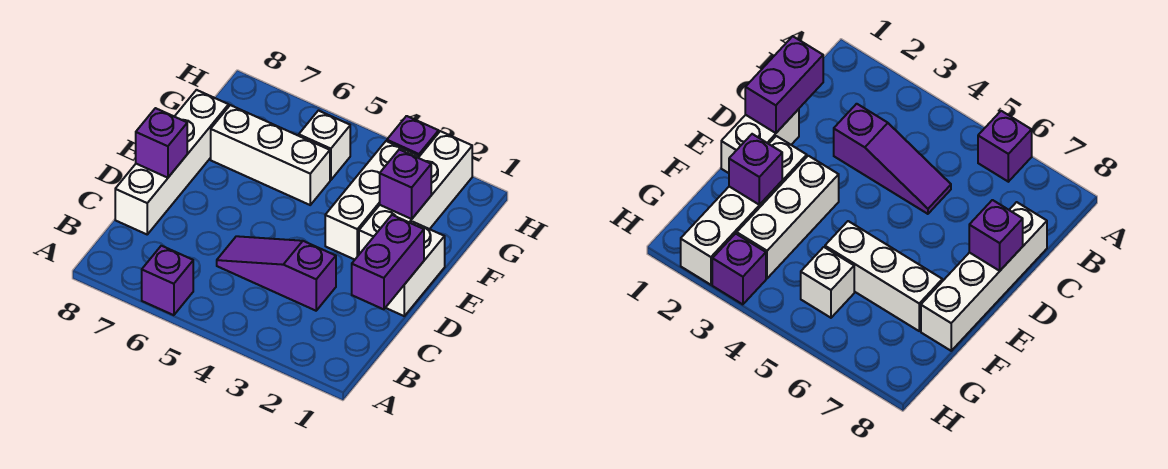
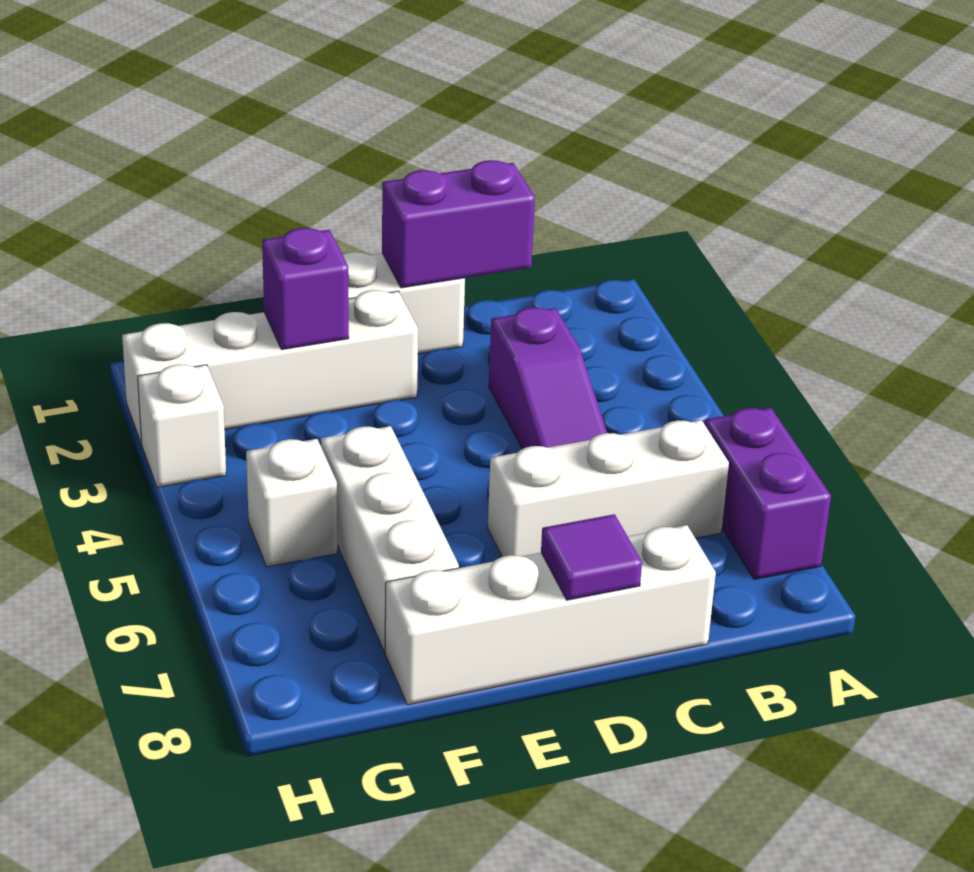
purple brick A6 level 1 -> purple brick A6:A7 level 1
purple brick D8 level 2 -> purple tile D8 level 2
white brick E3:G3 level 1 -> white brick B6:D6 level 1
purple brick H3 level 1 -> white brick H3 level 1

